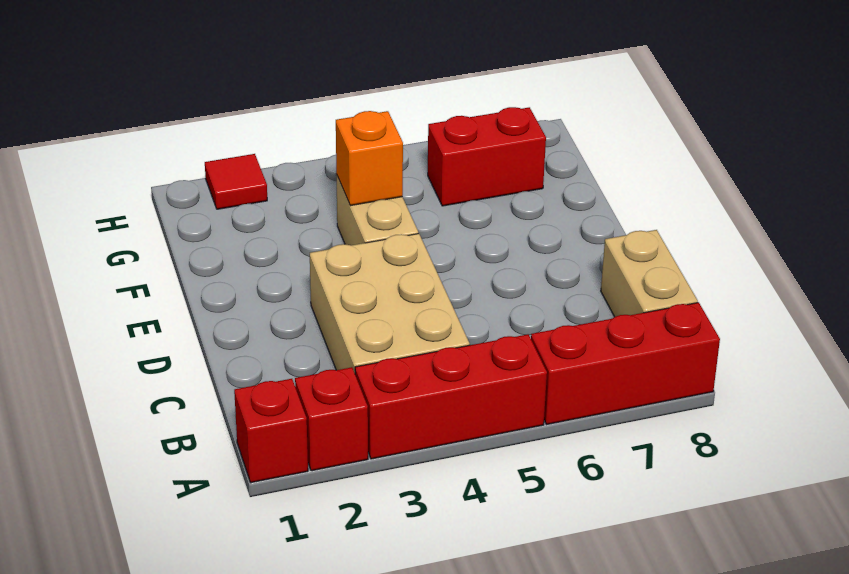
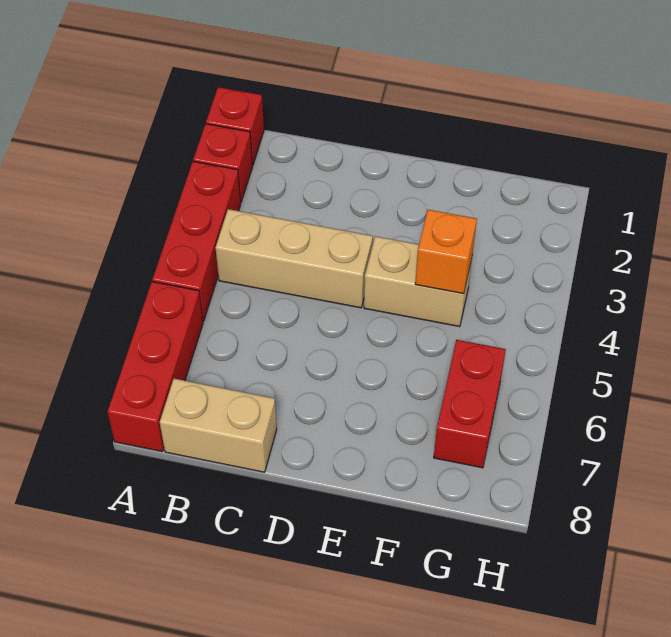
tan brick B3:D4 level 1 -> tan brick B4:D4 level 1
red tile H2 level 1 -> none

